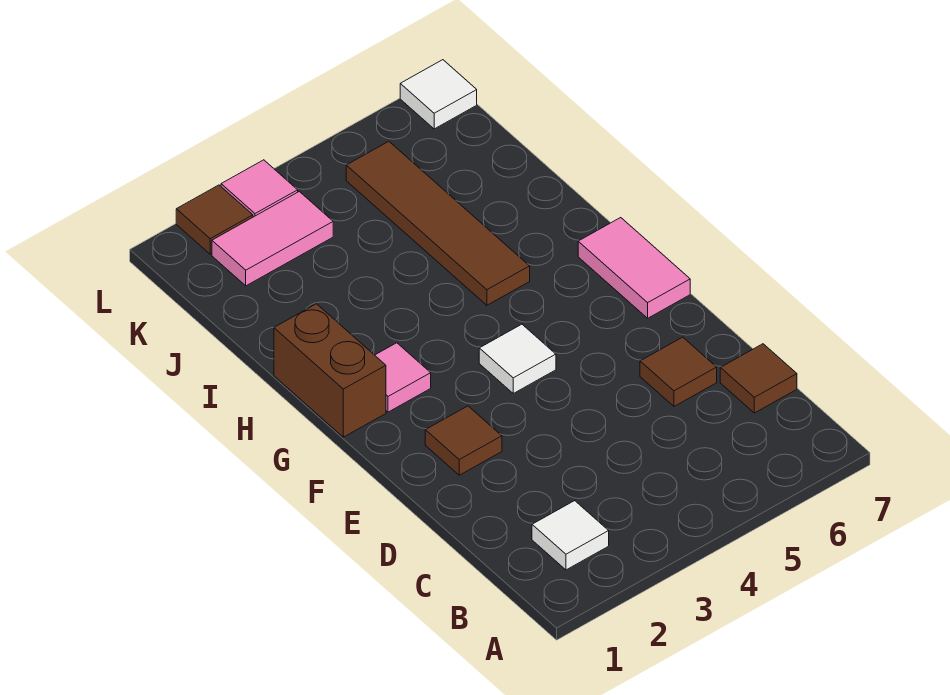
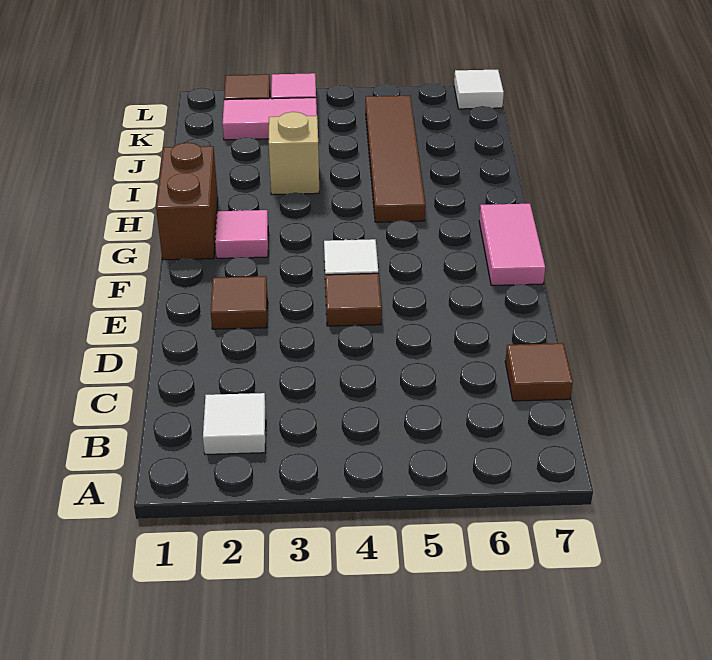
brown tile D6 level 1 -> brown tile E4 level 1
none -> tan brick I3 level 1

